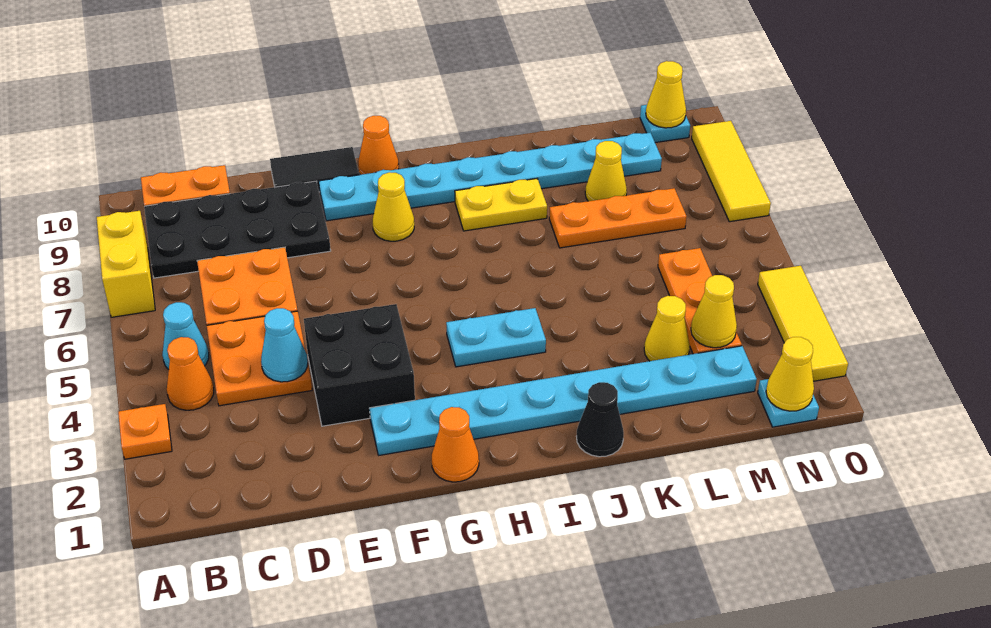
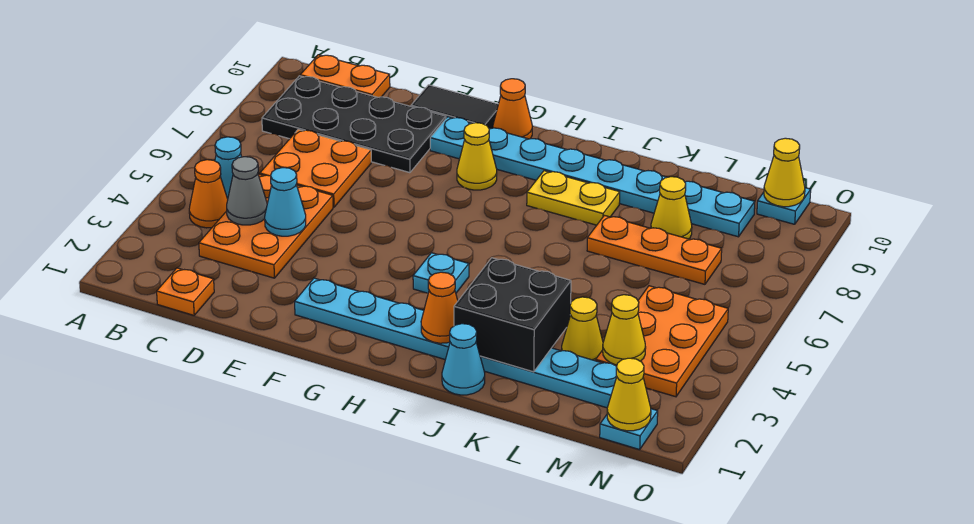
orange plate A3 level 1 -> orange plate C1 level 1
yellow brick A7:A8 level 1 -> none
orange plate C4:D5 level 1 -> orange plate C3:D5 level 1
none -> grey cone C4 level 2
black brick E3:F4 level 1 -> black brick J2:K3 level 2
orange cone G1 level 1 -> orange cone I2 level 2
cyan plate H4:I4 level 1 -> cyan plate H4 level 1
black cone J1 level 1 -> cyan cone J1 level 1
orange plate M3:M5 level 1 -> orange plate M3:N5 level 1
yellow tile O2:O4 level 1 -> none
yellow tile O7:O9 level 1 -> none

